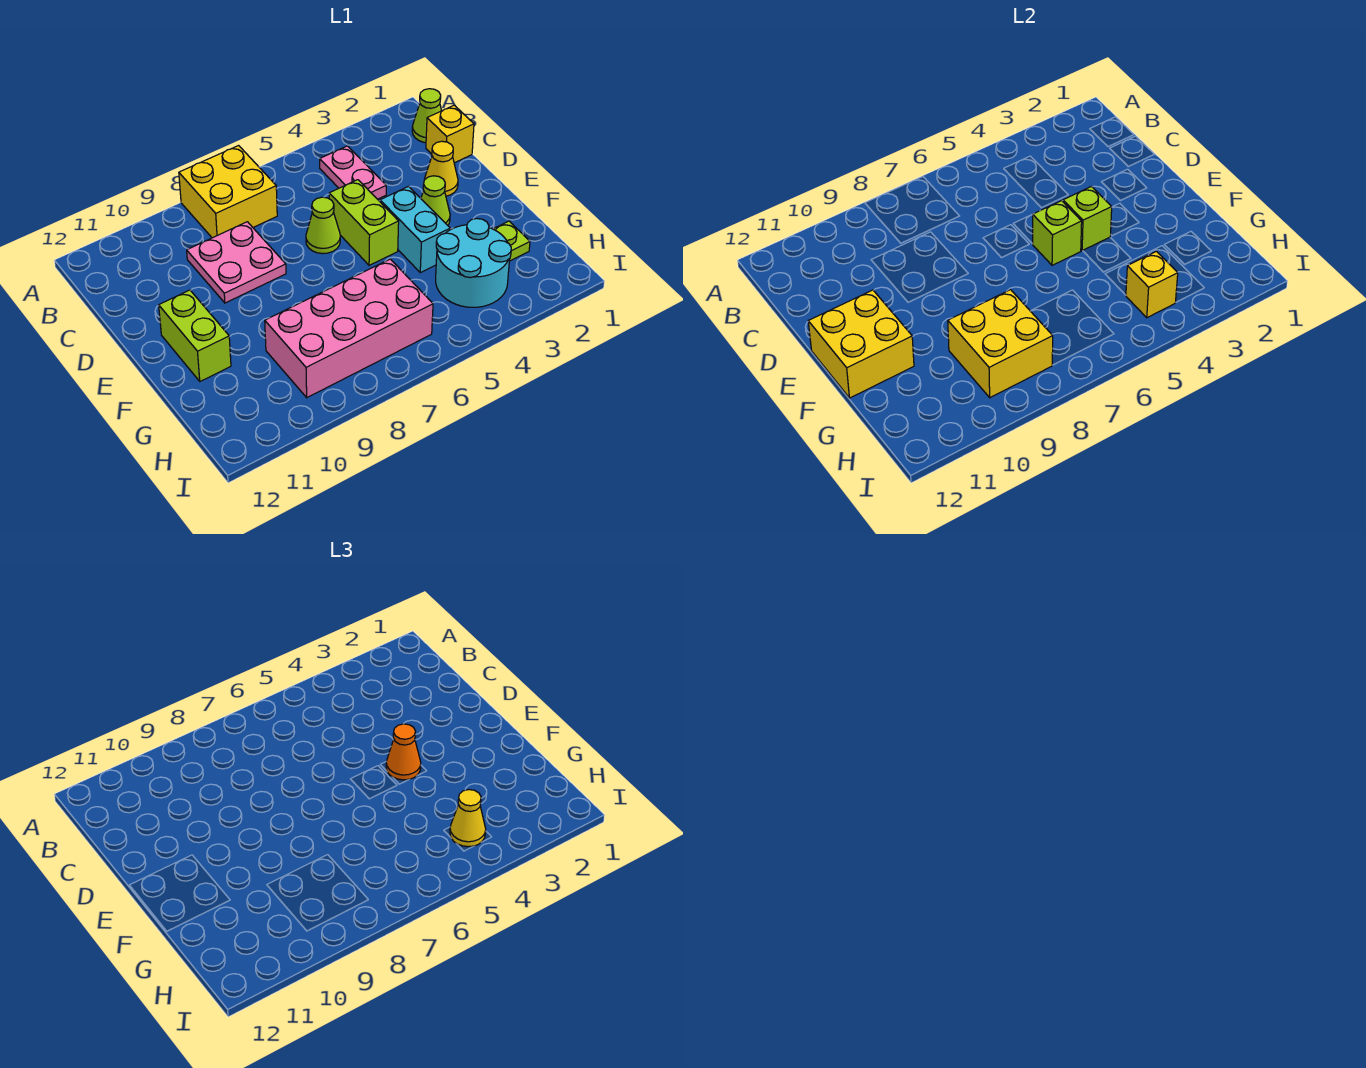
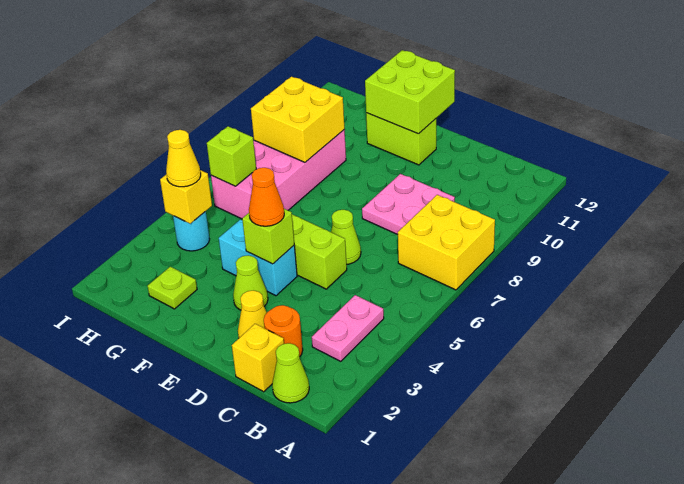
pink plate B4:C4 level 1 -> pink plate B3:B4 level 1
none -> orange round brick C2 level 1
lime brick E5 level 2 -> lime brick H6 level 2
yellow brick E11:F12 level 2 -> lime brick E11:F12 level 2
cyan round brick G3:H4 level 1 -> cyan round brick H4 level 1

